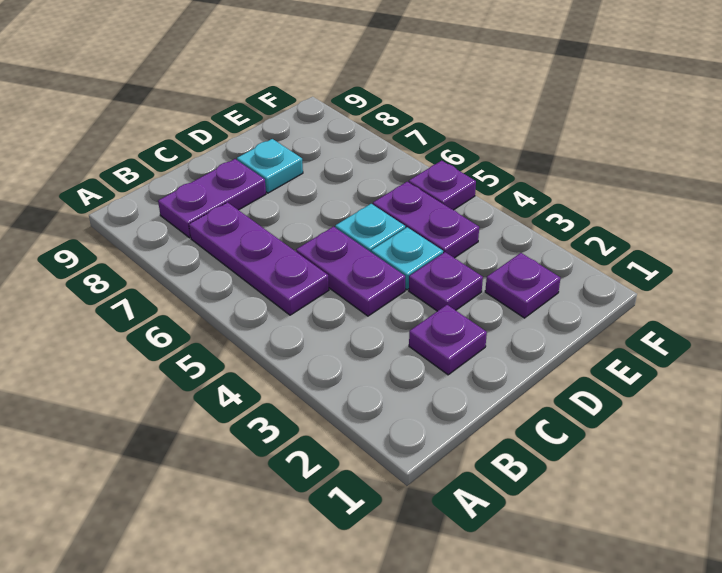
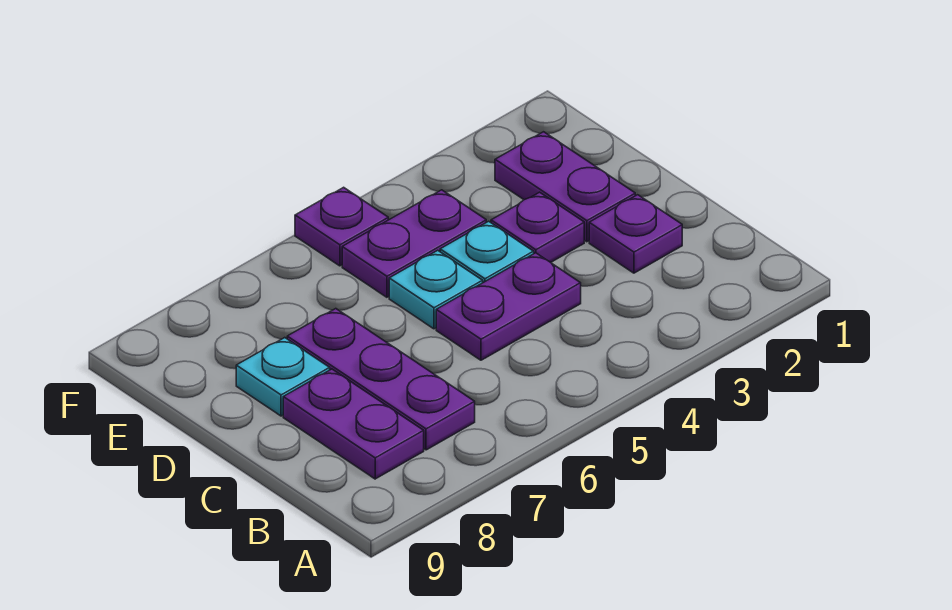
purple plate B5:B7 level 1 -> purple plate B7:D7 level 1
purple plate E2 level 1 -> purple plate D2:E2 level 1

